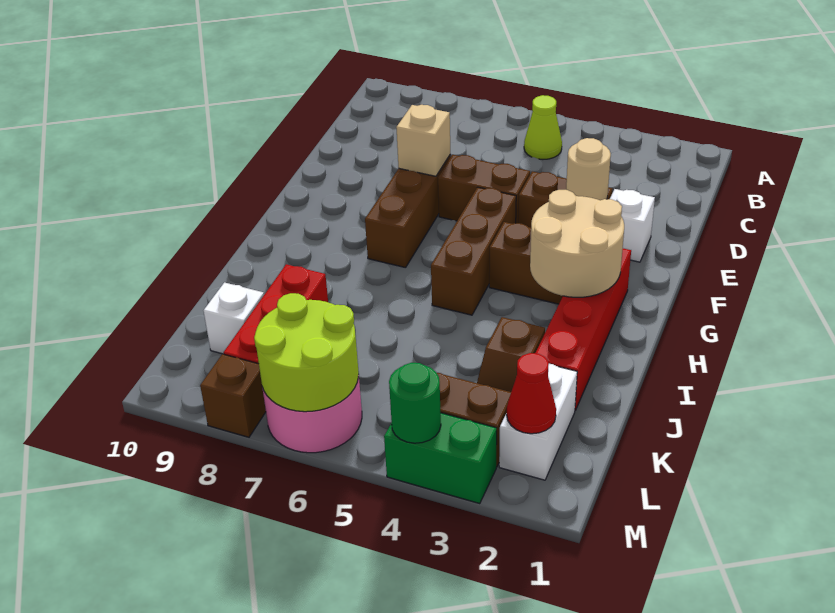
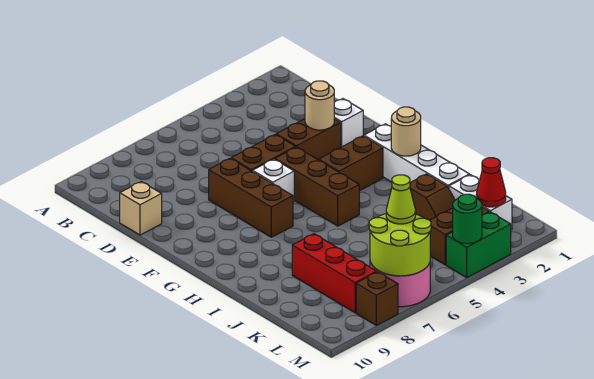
lime cone B5 level 1 -> lime cone L6 level 3
tan brick E7 level 2 -> tan brick D10 level 1
red brick G2:J2 level 1 -> white brick G2:J2 level 1
tan round brick G2:H3 level 2 -> tan round brick H2 level 2
white brick K9 level 1 -> white brick F6 level 1

